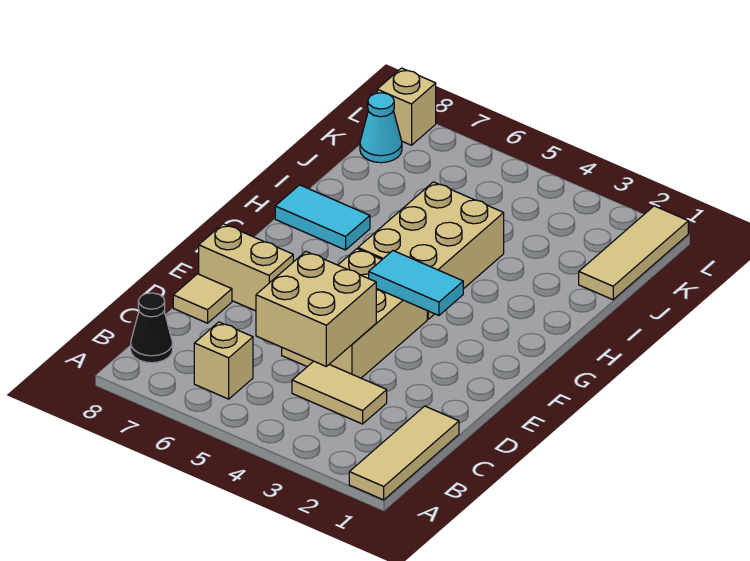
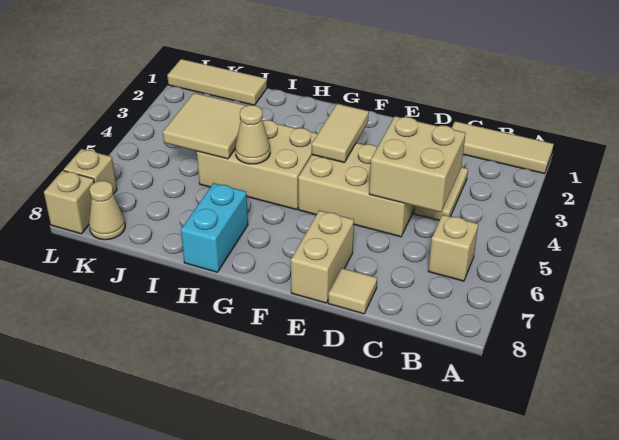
black cone B8 level 1 -> none
cyan tile F3:F4 level 2 -> tan tile F3:F4 level 2
none -> tan cone H5 level 2
cyan tile H7:H8 level 1 -> cyan brick H7:H8 level 1
none -> tan tile I4:J5 level 2
cyan cone K8 level 1 -> tan cone K8 level 1
none -> tan brick L7 level 1

